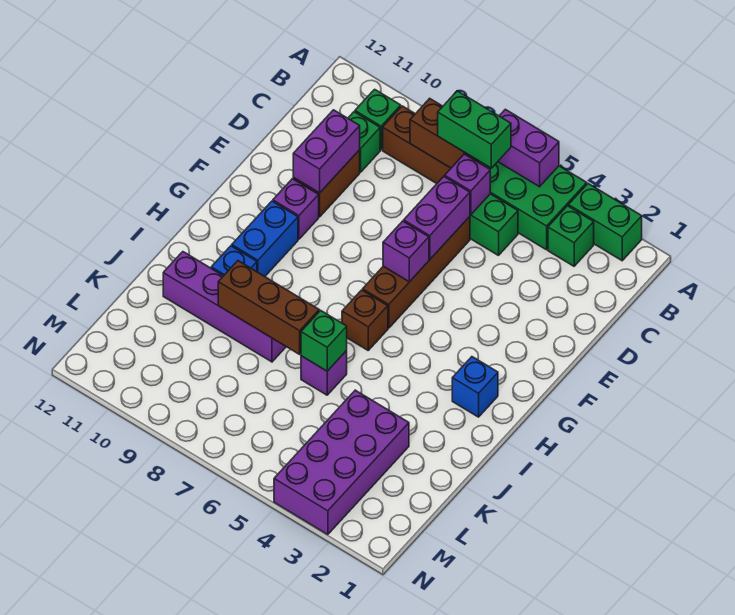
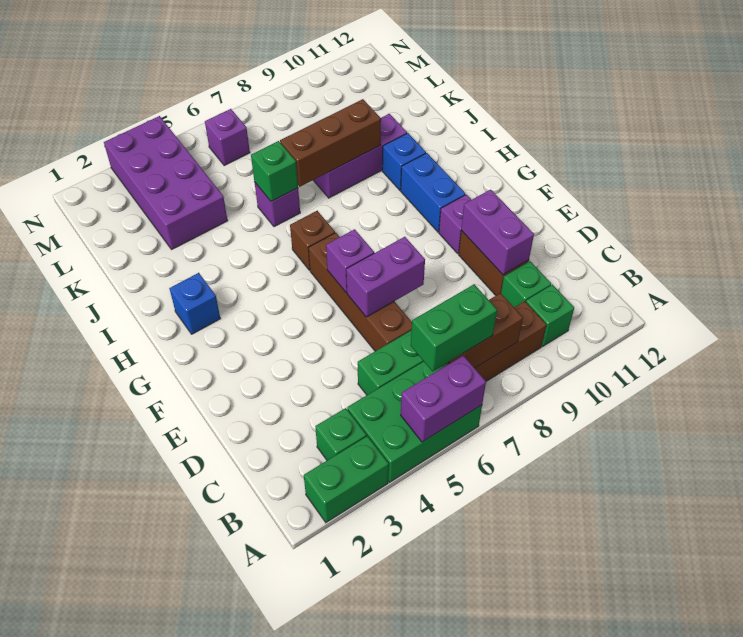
purple brick C6 level 2 -> purple brick M6 level 1
purple brick D6:E6 level 2 -> purple brick E6:E7 level 2
purple brick J8:J11 level 1 -> purple brick J8:J10 level 1

